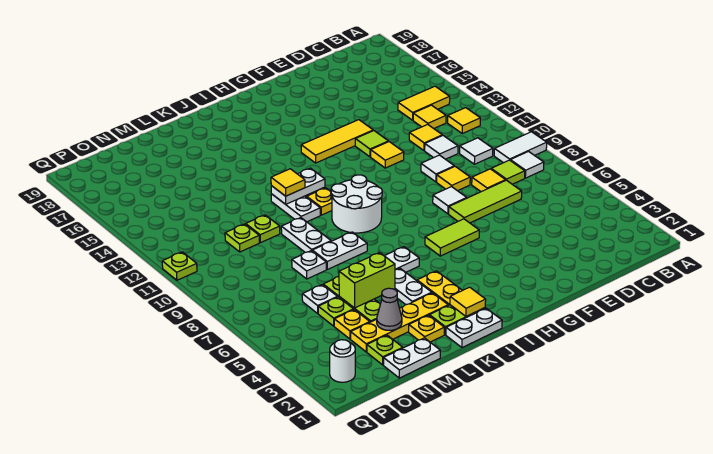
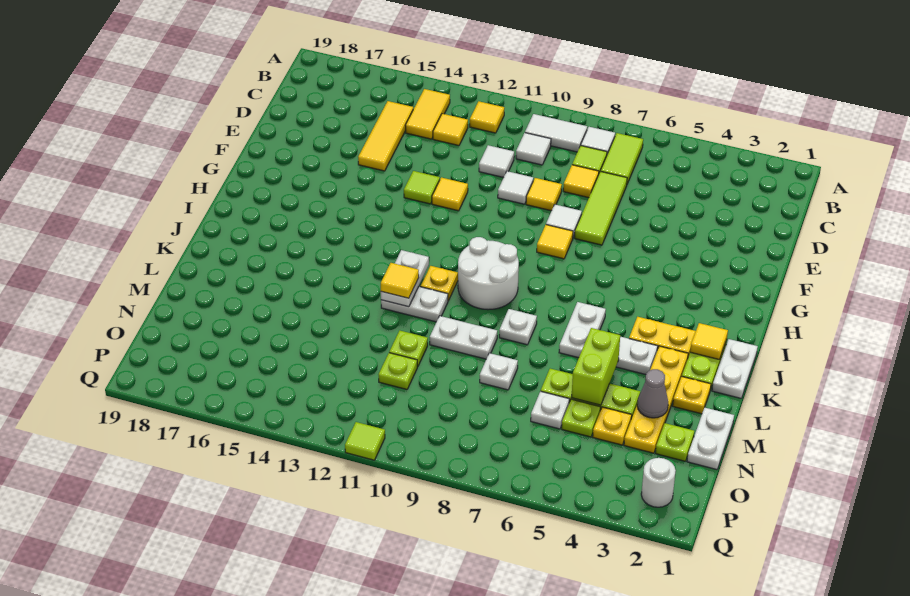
white tile A9:B9 level 1 -> white tile B9:B10 level 1
yellow tile D12 level 1 -> yellow tile G8 level 1
yellow tile F14:H14 level 1 -> yellow tile C15:E15 level 1
lime tile G6:H6 level 1 -> lime tile B7:C7 level 1
white plate K8:L8 level 1 -> white plate K8 level 1
lime plate Q11 level 1 -> lime tile Q11 level 1

